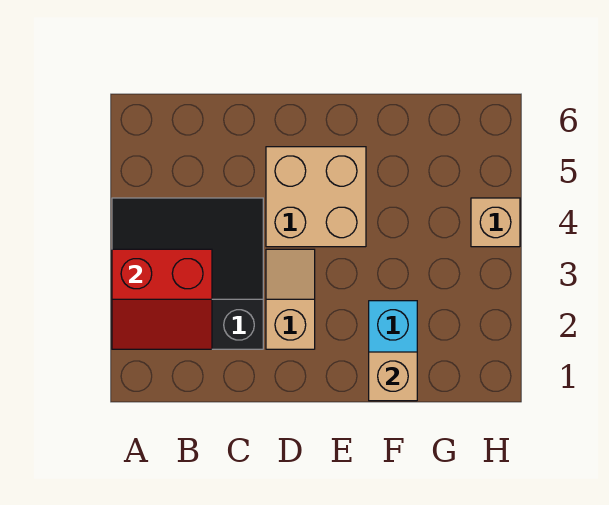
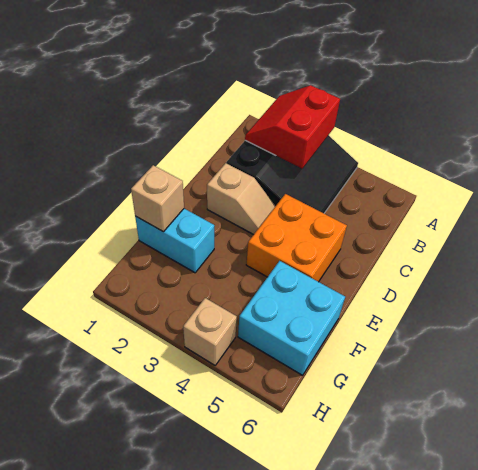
tan brick D4:E5 level 1 -> orange brick D4:E5 level 1
none -> cyan brick F5:G6 level 1

